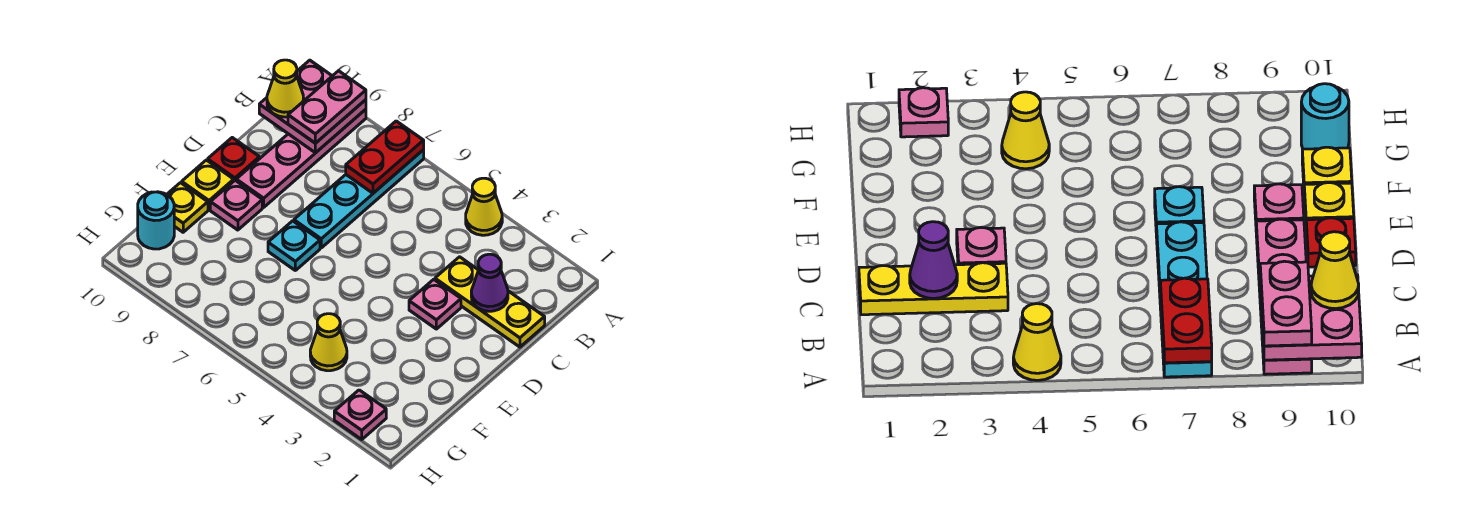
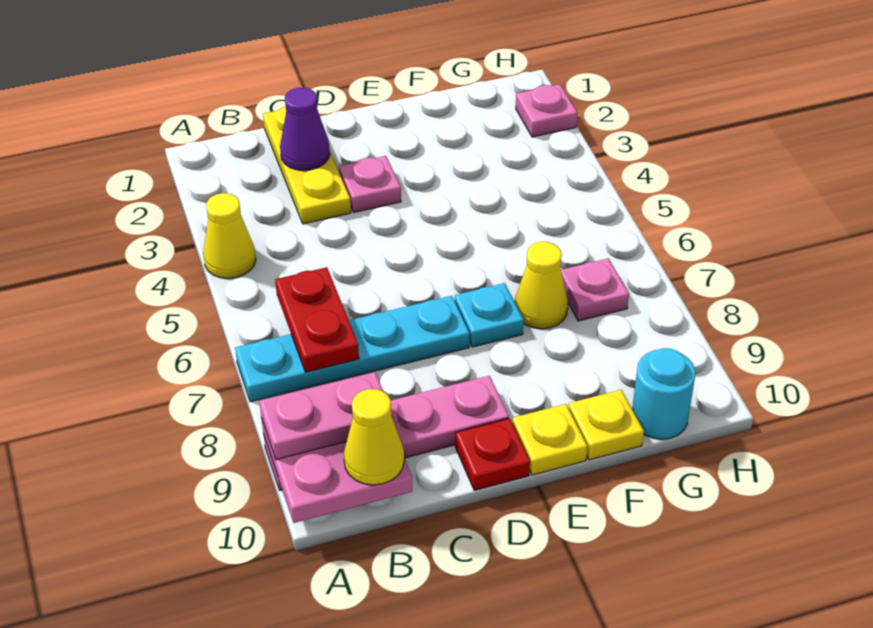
red plate A7:B7 level 2 -> red plate B6:B7 level 2
pink plate E9 level 1 -> pink plate G7 level 1
yellow cone G4 level 1 -> yellow cone F7 level 1

